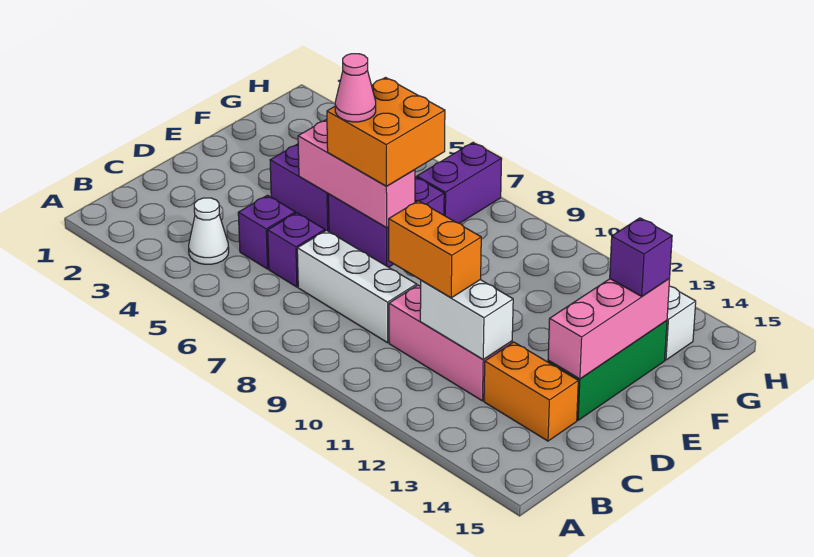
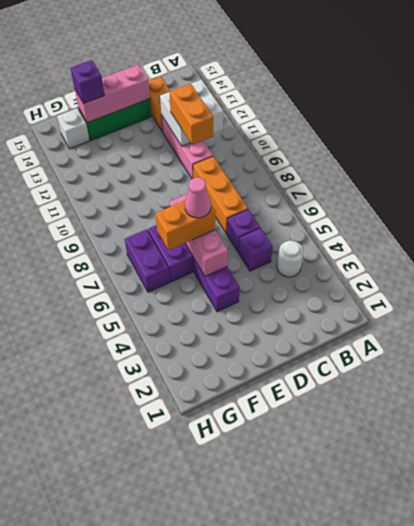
white cone B4 level 1 -> white round brick B4 level 1
white brick C7:C9 level 1 -> orange brick C7:C9 level 1
white brick C11:C12 level 2 -> white brick B11:C12 level 2
orange brick E6:F7 level 3 -> orange brick E6:F6 level 3
purple brick G7:H7 level 1 -> purple brick G6:G7 level 1

